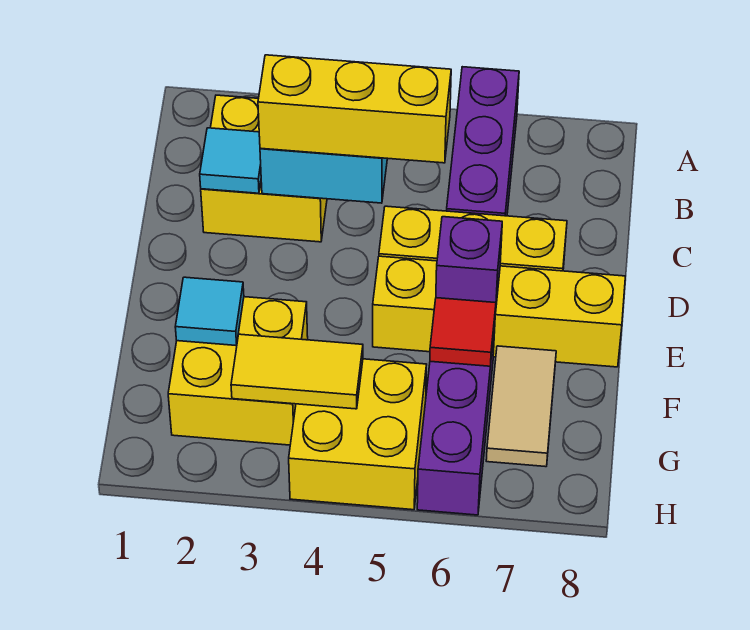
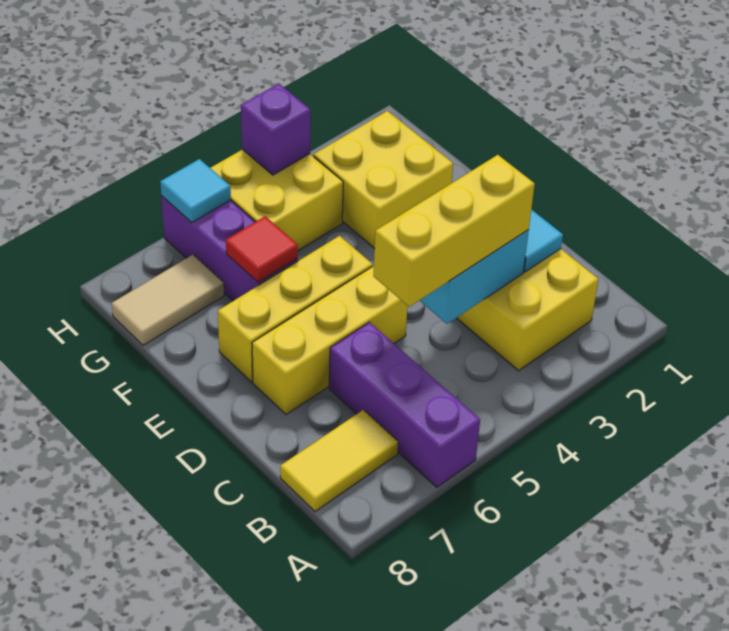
yellow brick E5:E8 level 1 -> yellow brick E5:E7 level 1
purple brick E6 level 2 -> purple brick H4 level 2
cyan tile F2 level 2 -> cyan tile H6 level 2
tan tile F7:G7 level 1 -> tan tile G7:G8 level 1
yellow tile G3:G4 level 2 -> yellow tile B7:B8 level 1

